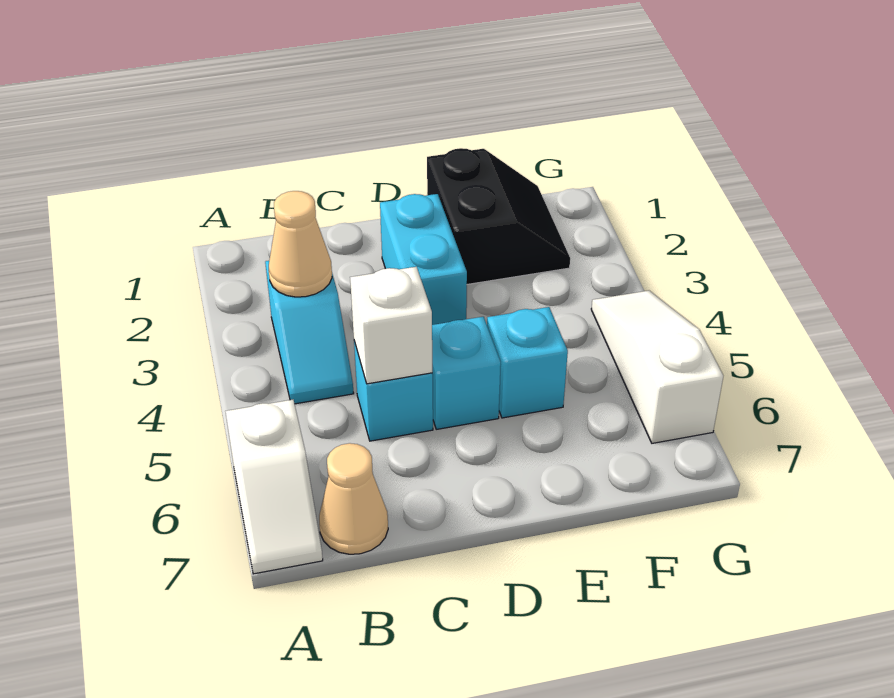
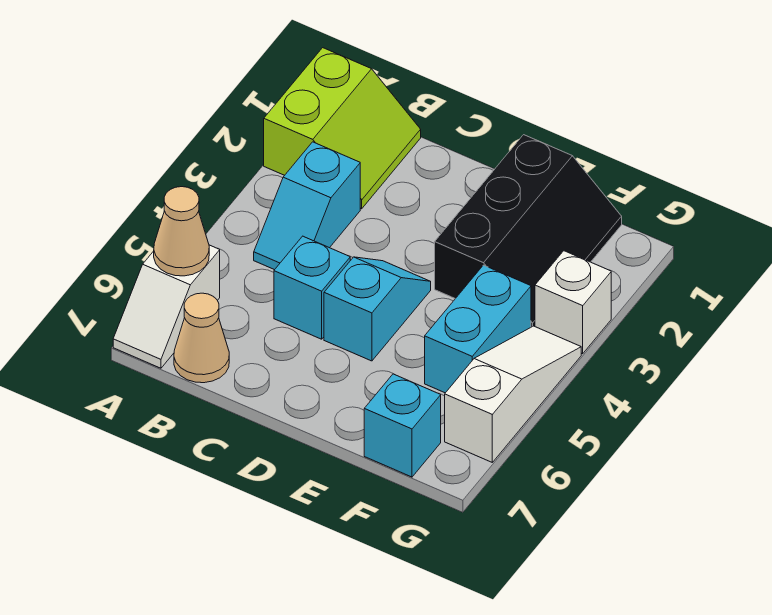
none -> lime slope A1:B2 level 1 top A
tan cone B3 level 2 -> tan cone A6 level 2
white brick C5 level 2 -> white brick G3 level 1
cyan brick D2:D3 level 1 -> cyan brick F4:F5 level 1
black slope E1:F2 level 1 top E -> black slope E1:F3 level 1 top E
cyan brick E5 level 1 -> cyan brick F7 level 1

